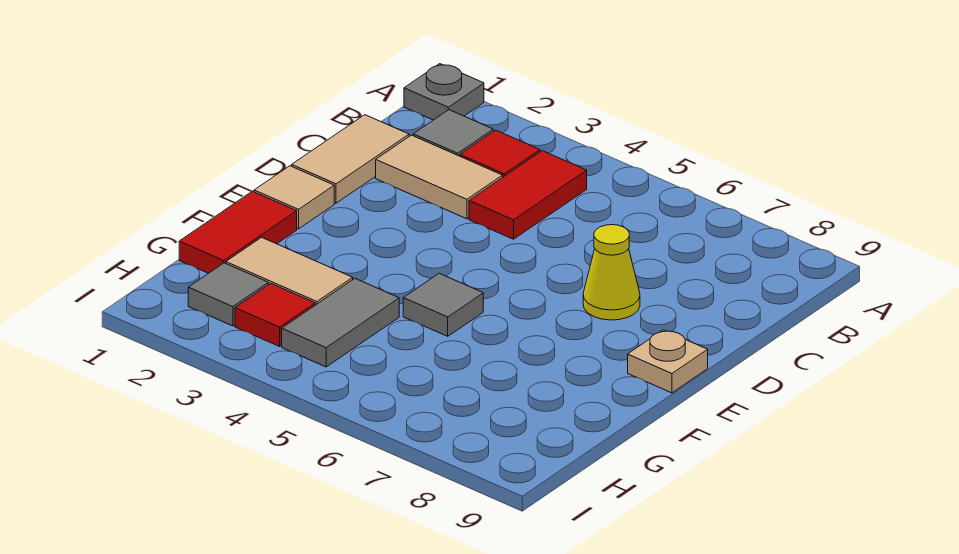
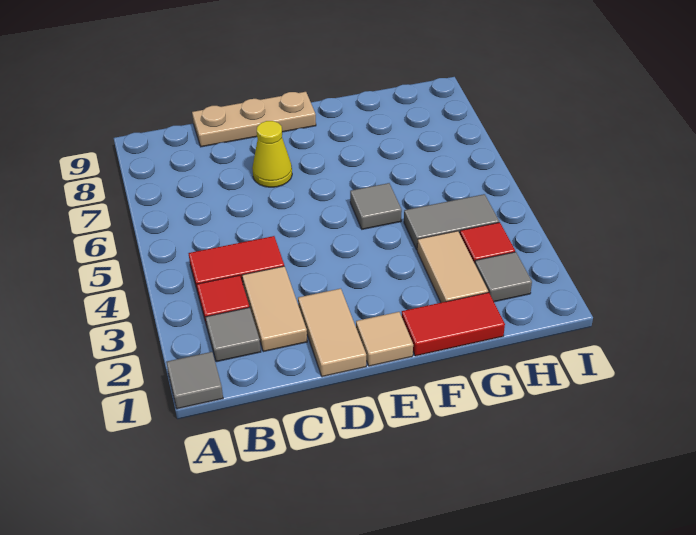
grey plate A1 level 1 -> grey tile A1 level 1
tan tile C1:D1 level 1 -> tan tile D1:D2 level 1
tan plate E9 level 1 -> tan plate C9:E9 level 1

